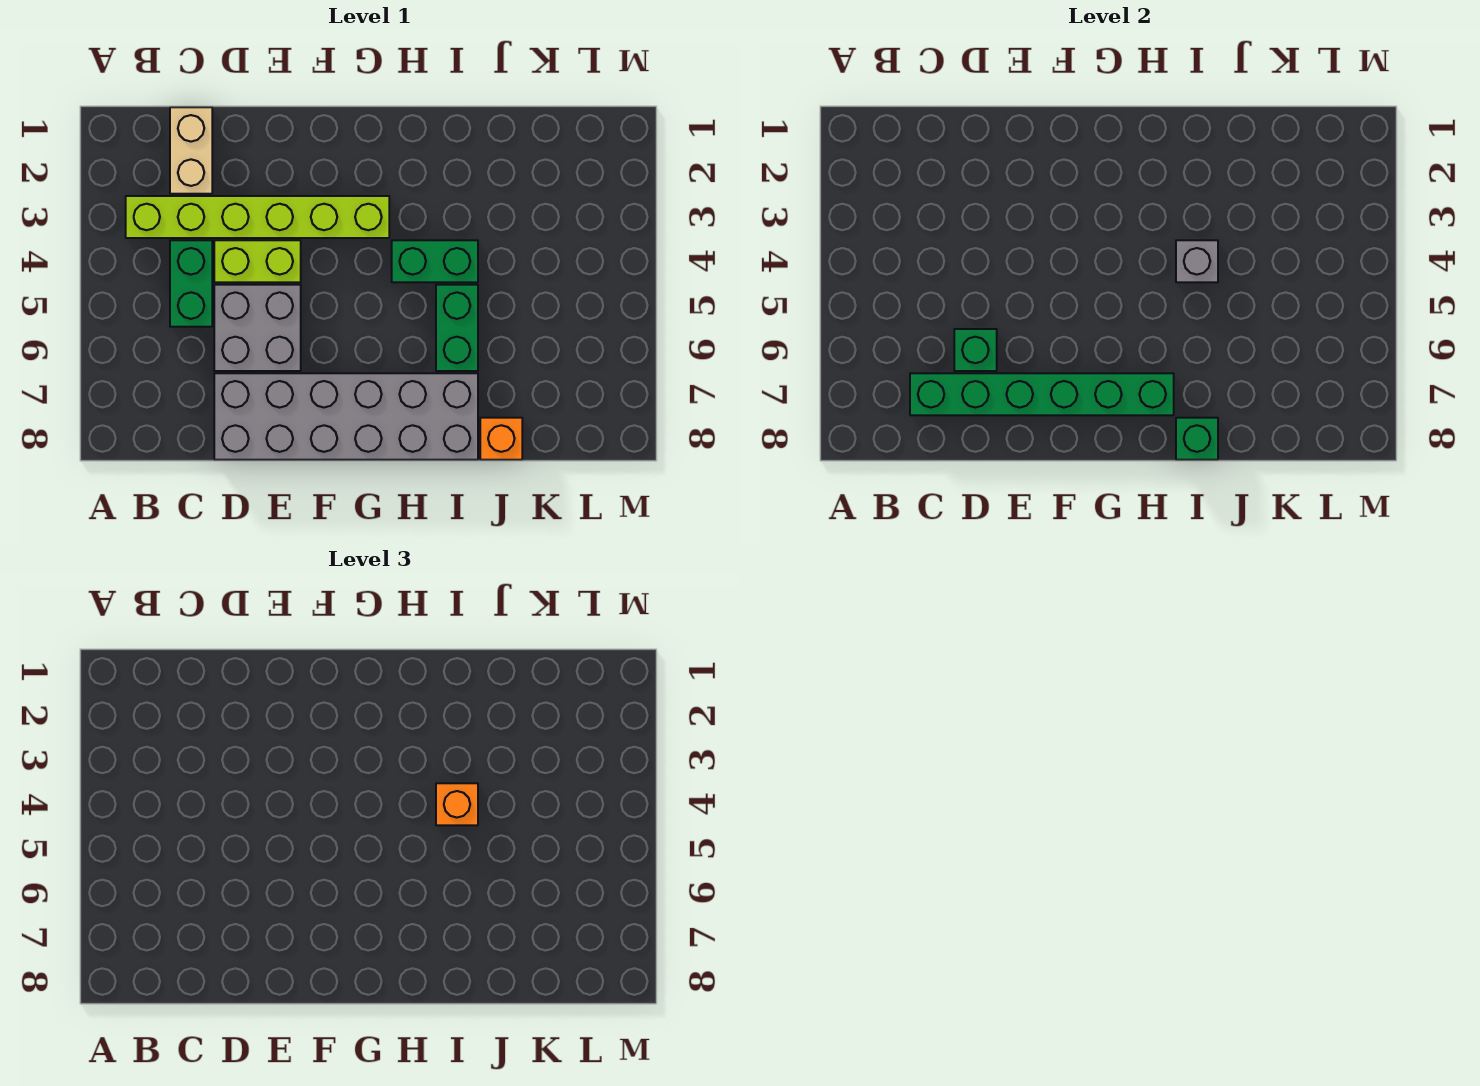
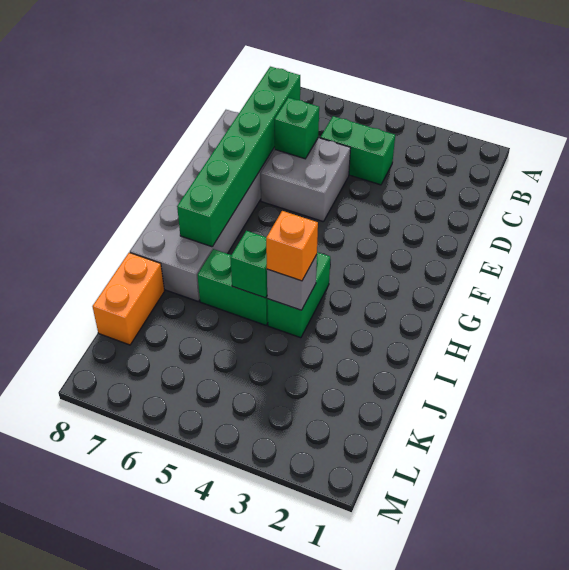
lime brick B3:G3 level 1 -> none
tan brick C1:C2 level 1 -> none
lime brick D4:E4 level 1 -> none
green brick I8 level 2 -> green brick I5 level 2
orange brick J8 level 1 -> orange brick J8:K8 level 1

